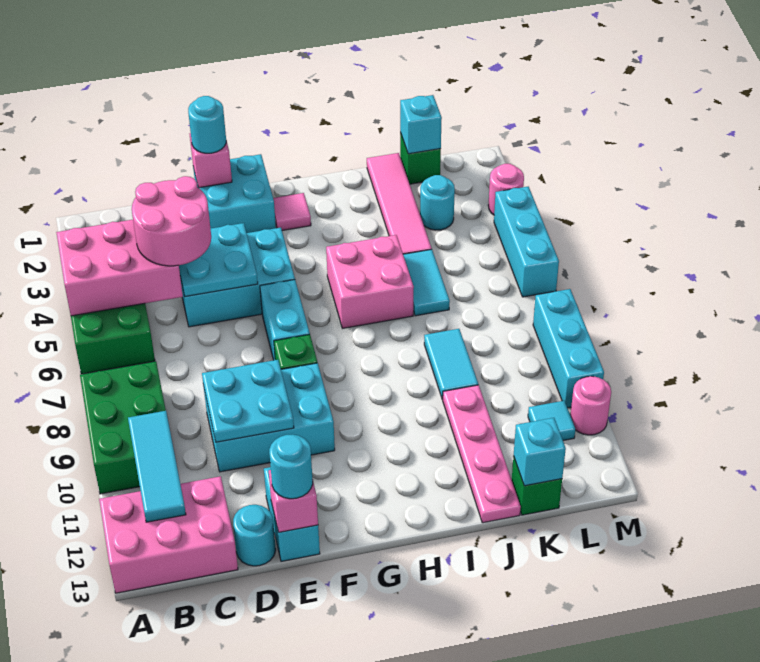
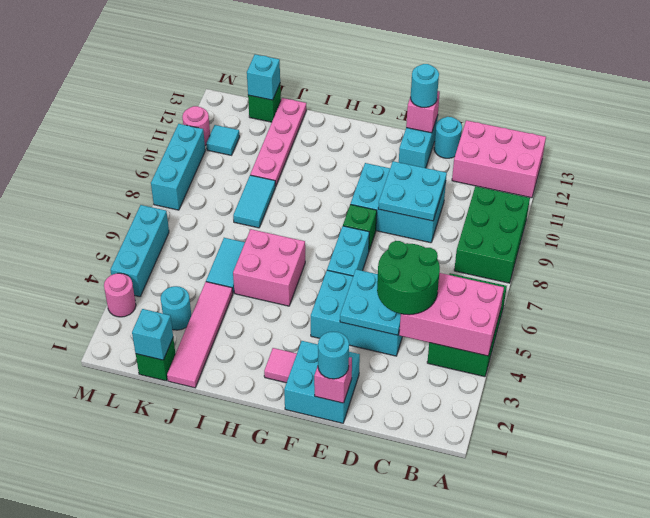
cyan tile B10:B12 level 2 -> none
pink round brick C4:D5 level 3 -> green round brick C4:D5 level 3

